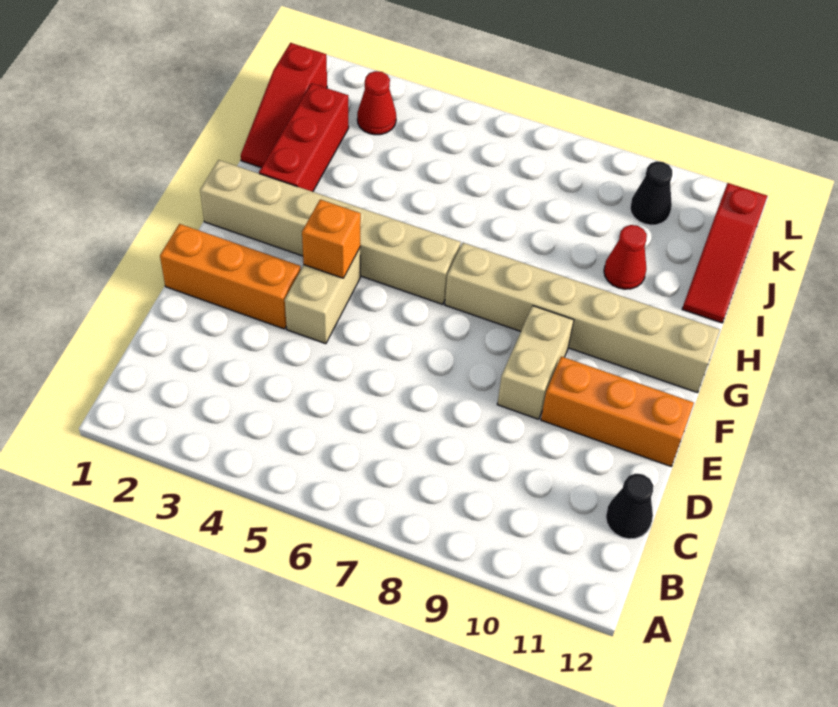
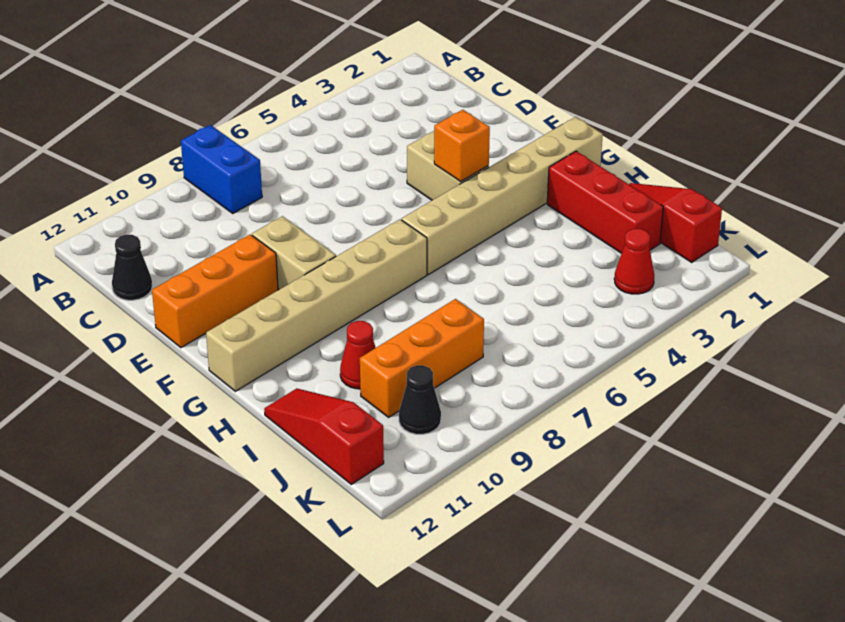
none -> blue brick A8:B8 level 1
orange brick E1:E3 level 1 -> orange brick J8:J10 level 1

